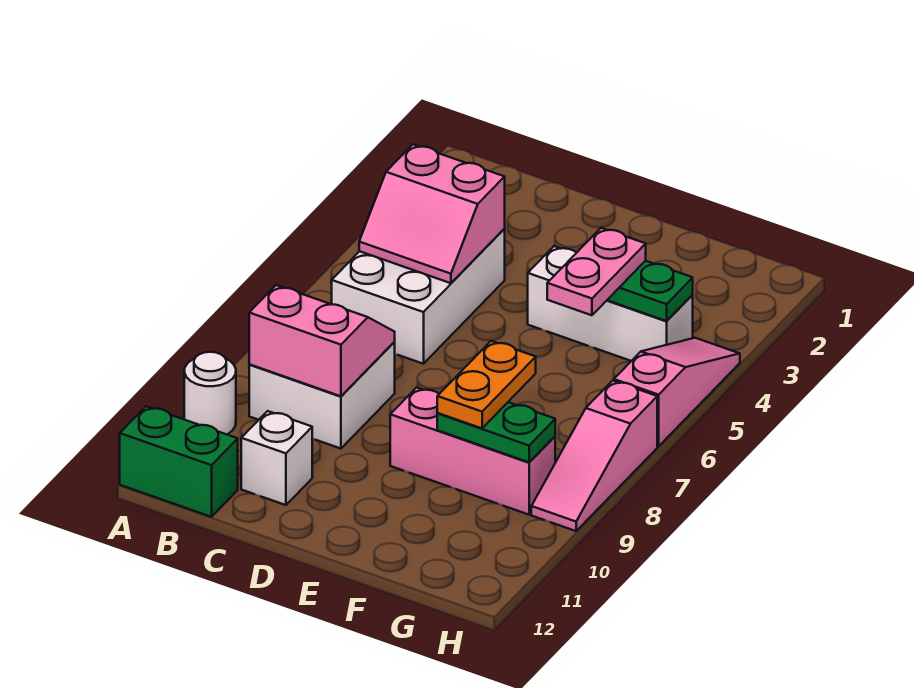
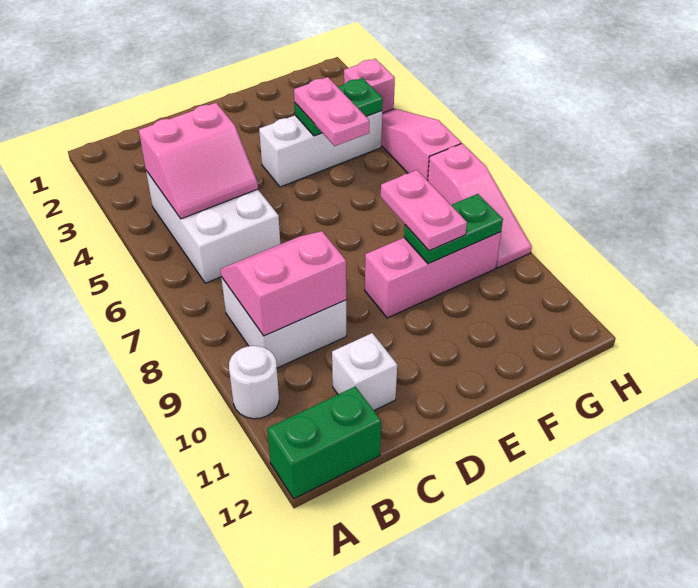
orange plate F8:F9 level 3 -> pink plate F8:F9 level 3
none -> pink brick H3 level 1

